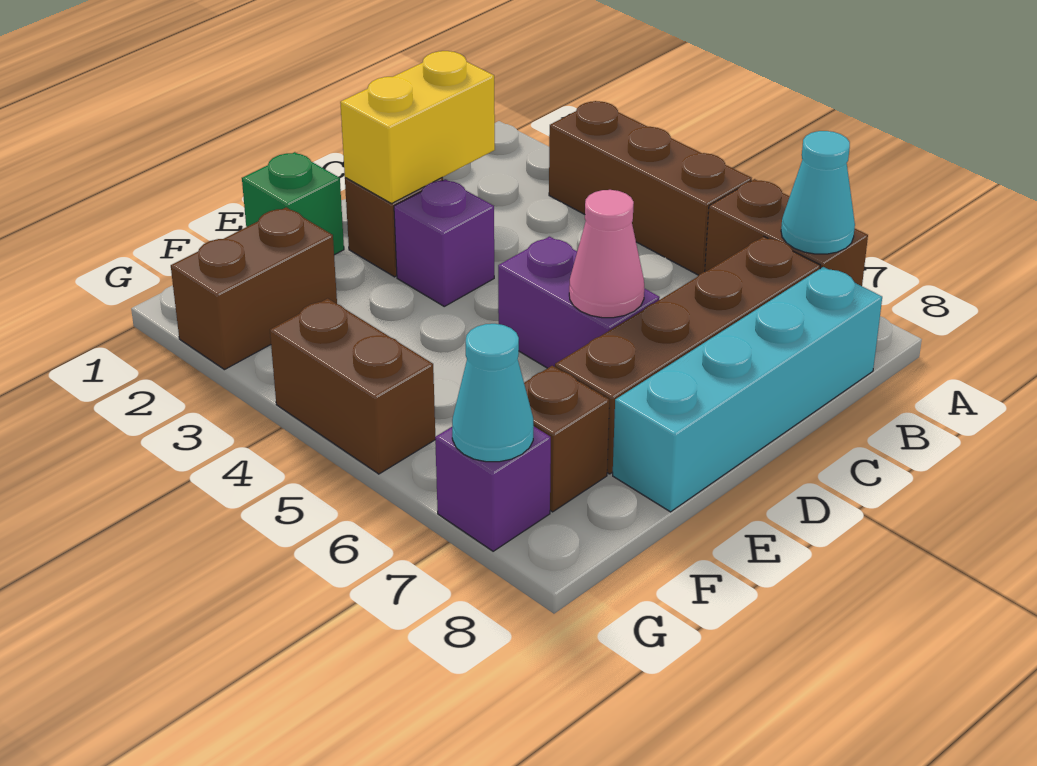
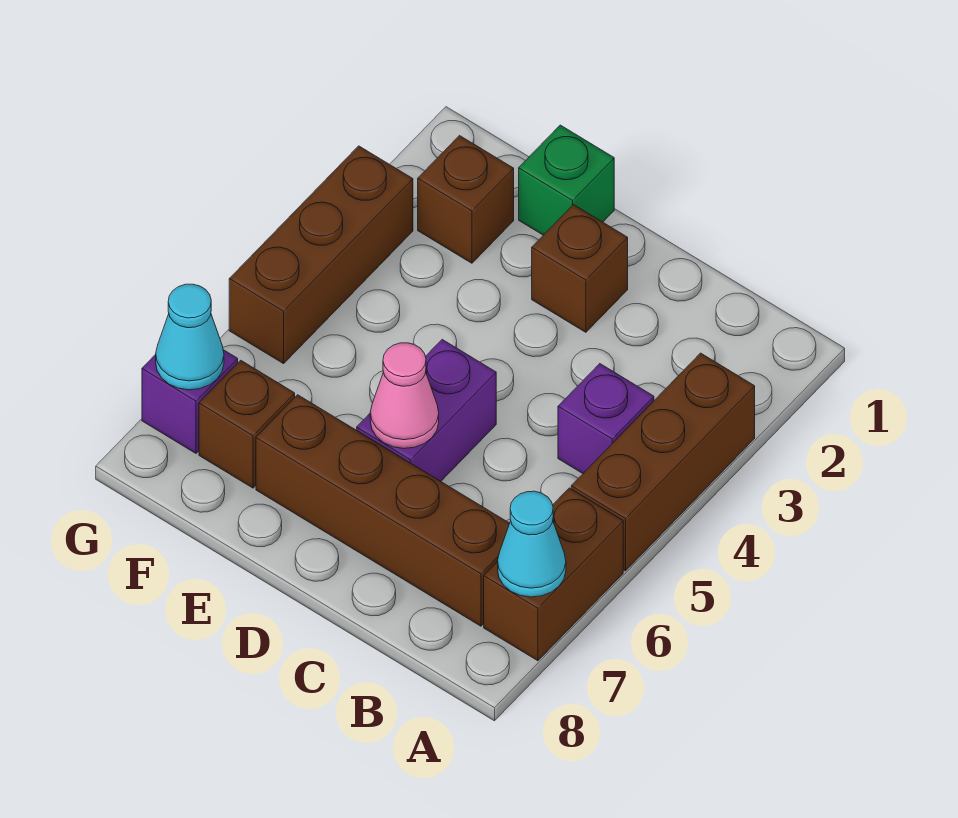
cyan brick B8:E8 level 1 -> none
yellow brick C2:D2 level 2 -> none
purple brick D3 level 1 -> purple brick B4 level 1
brown brick F2:G2 level 1 -> brown brick F2 level 1
brown brick G4:G5 level 1 -> brown brick G3:G5 level 1

